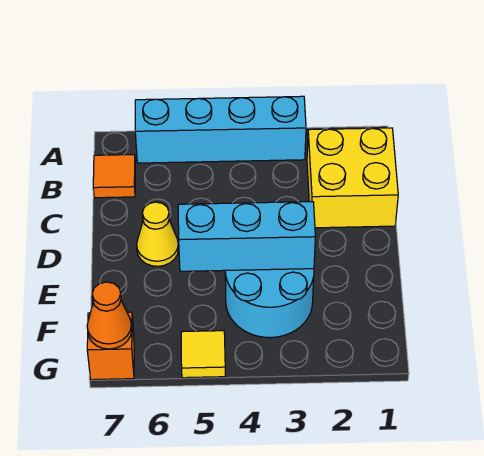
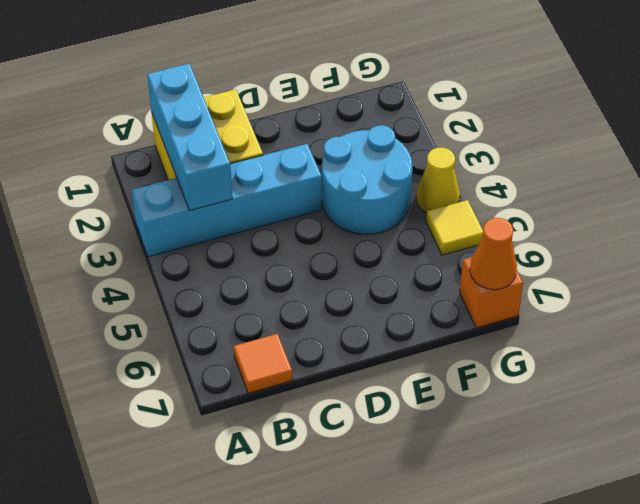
cyan brick A3:A6 level 1 -> cyan brick A3:D3 level 1
yellow cone D6 level 1 -> yellow cone G4 level 1
cyan brick E3:E5 level 2 -> cyan brick B1:B3 level 2

